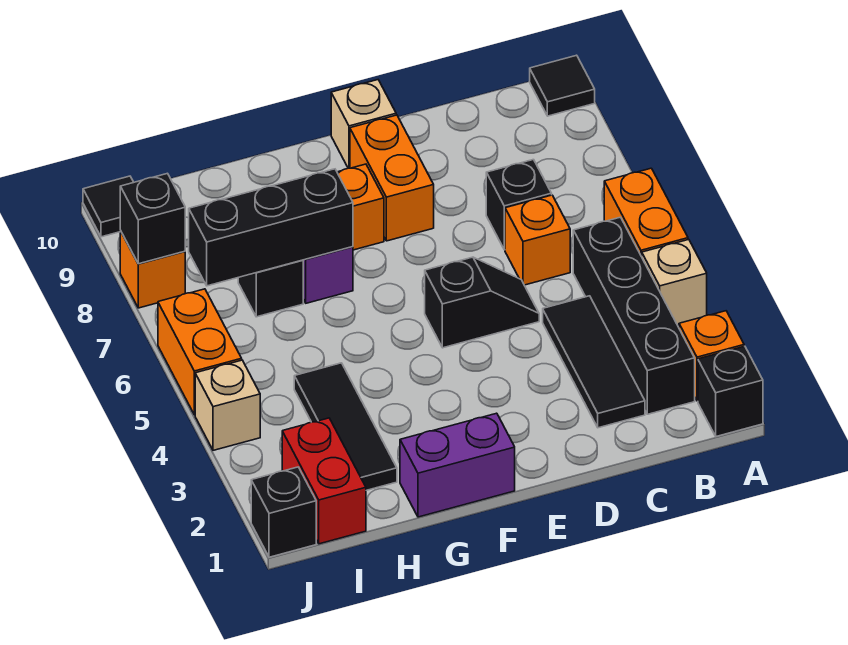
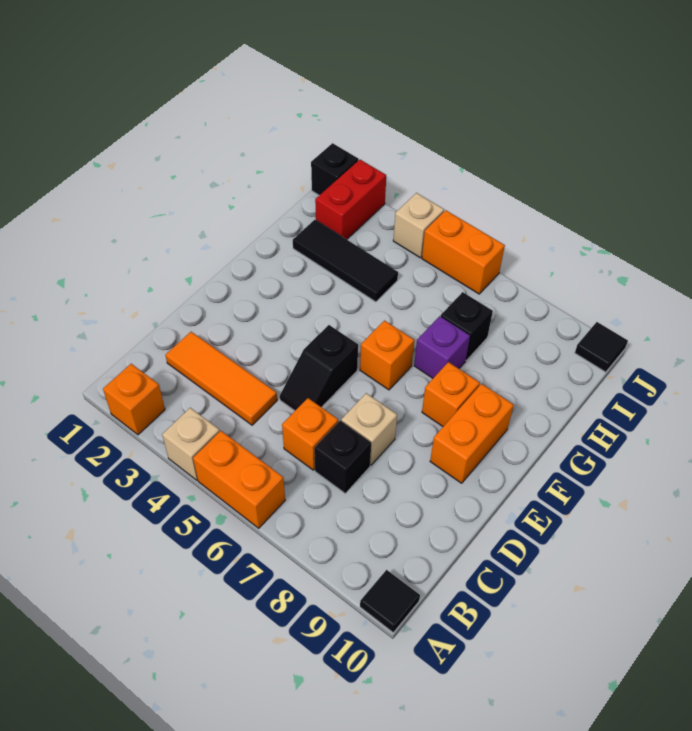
black brick A1 level 1 -> none
black brick B2:B5 level 1 -> none
black tile C2:C4 level 1 -> orange tile C2:C4 level 1
orange brick E8:E9 level 1 -> orange brick E9:F9 level 1
tan brick E10 level 1 -> tan brick D7 level 1
purple brick F1:G1 level 1 -> none
black brick G7:I7 level 2 -> none
red brick I1:I2 level 1 -> red brick I2:J2 level 1
orange brick J8 level 1 -> orange brick F6 level 1
black brick J8 level 2 -> none

